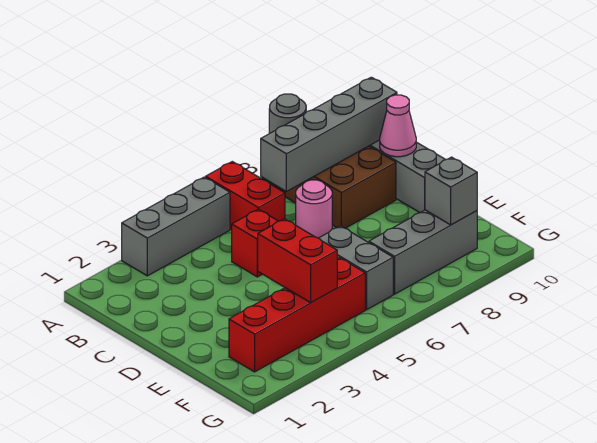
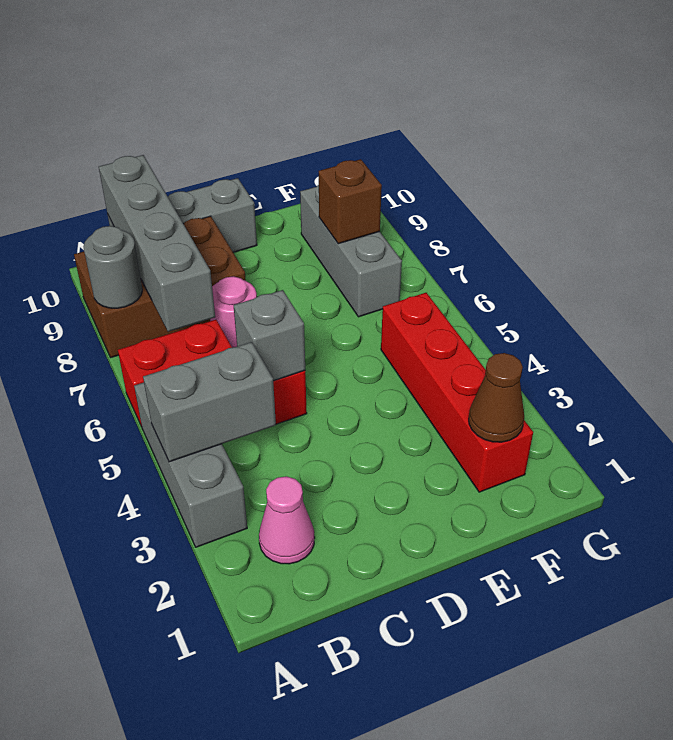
pink cone C10 level 2 -> pink cone B2 level 1
red brick E4:F4 level 2 -> none
grey brick E6:F6 level 1 -> grey brick A4:B4 level 2
none -> brown cone F2 level 2
none -> brown brick F8 level 2
grey brick F9 level 2 -> grey brick C5 level 2

